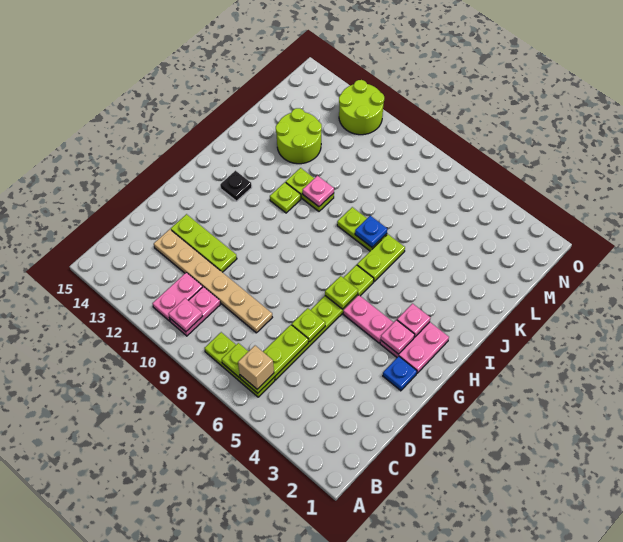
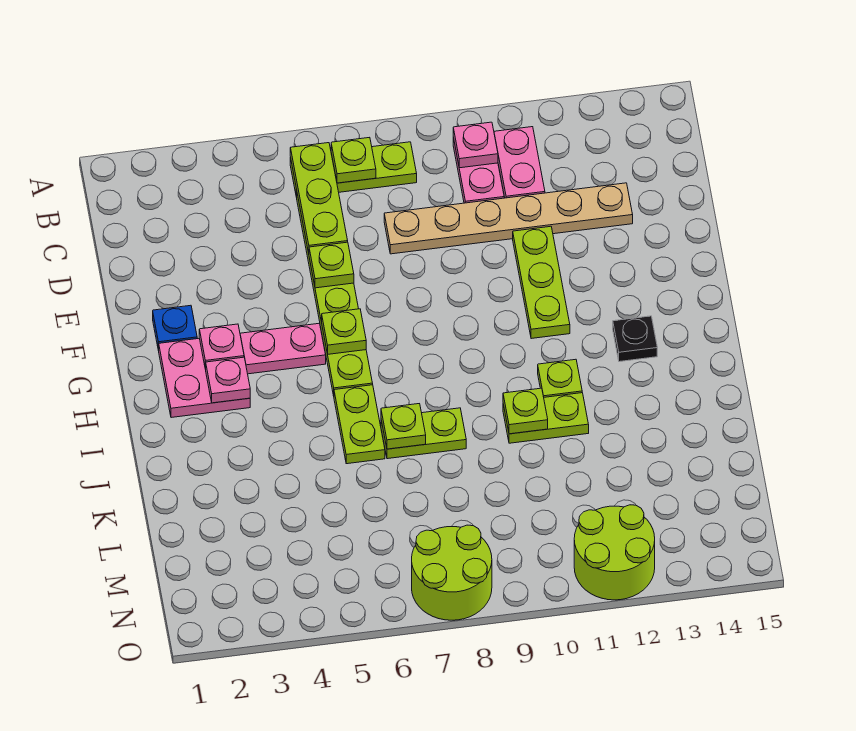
tan brick B6 level 3 -> none
lime plate E11:E13 level 1 -> lime plate E11:G11 level 1
blue plate J7 level 2 -> lime plate J7 level 2
pink plate J10 level 2 -> lime plate J10 level 2
lime round brick K12:L13 level 1 -> lime round brick N7:O8 level 1

